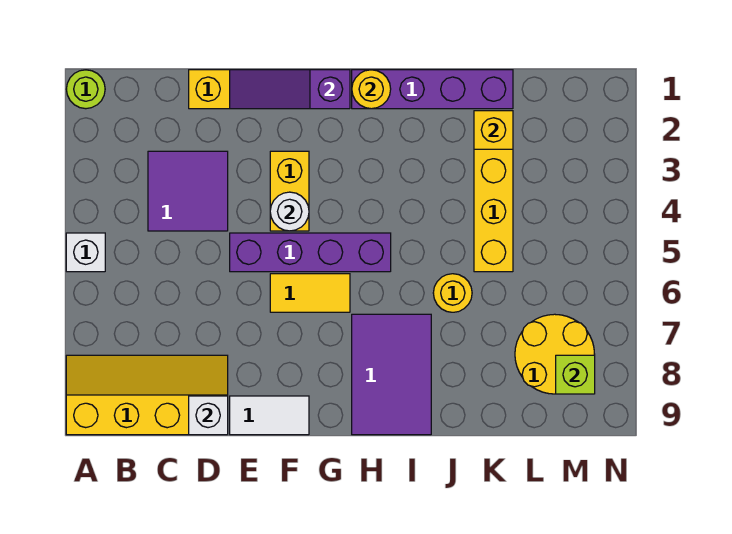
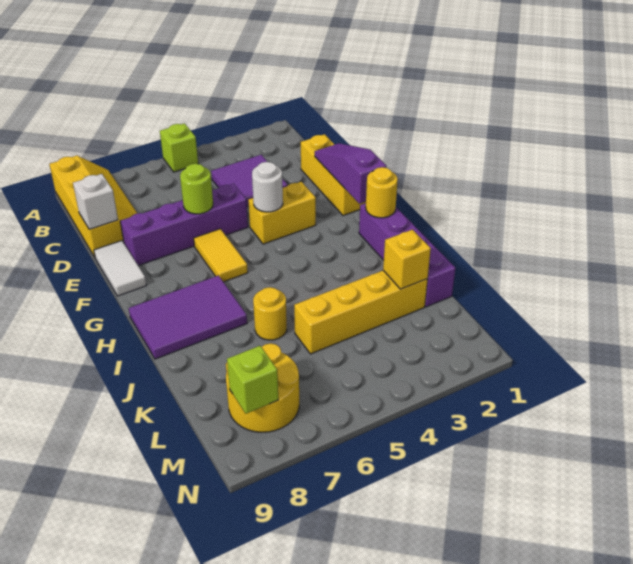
lime round brick A1 level 1 -> lime round brick E6 level 2
white brick A5 level 1 -> lime brick A5 level 1
purple brick E5:H5 level 1 -> purple brick E5:E8 level 1

